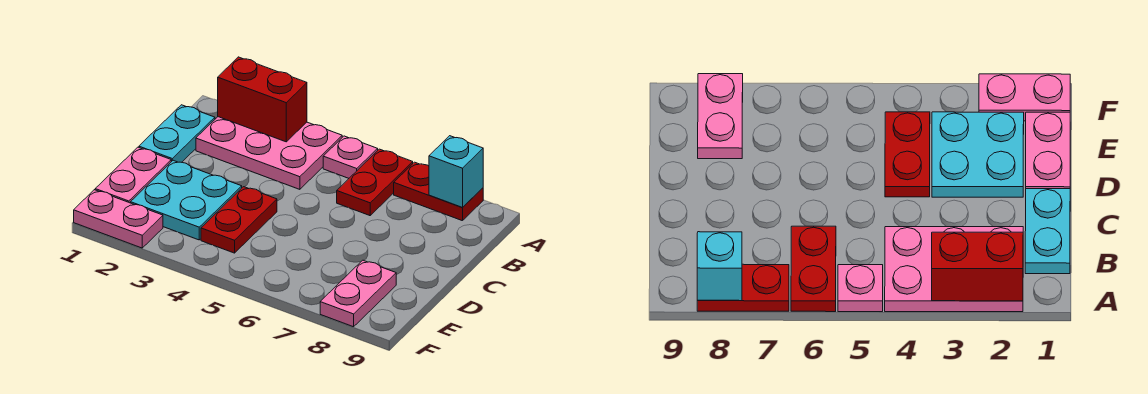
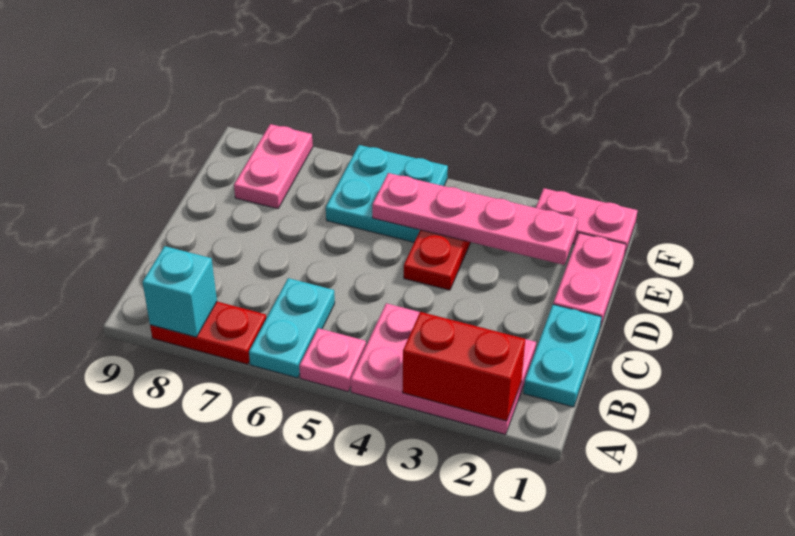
red plate A6:B6 level 1 -> cyan plate A6:B6 level 1
cyan plate D2:E3 level 1 -> cyan plate E5:F6 level 1
none -> pink plate E2:E5 level 2

